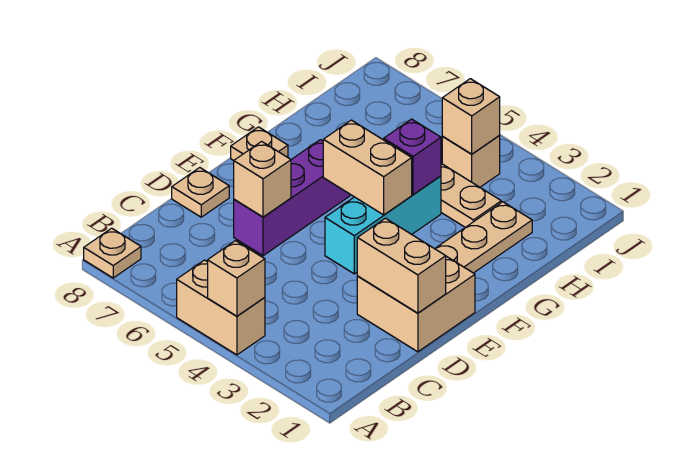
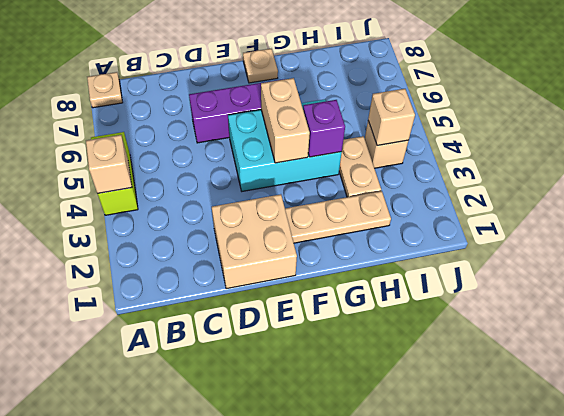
tan brick A4:A5 level 1 -> lime brick A4:A5 level 1
tan brick D1:D2 level 2 -> none
tan brick D6 level 2 -> none
tan plate D8 level 1 -> none
cyan brick E4:G4 level 1 -> cyan brick E4:G5 level 1

